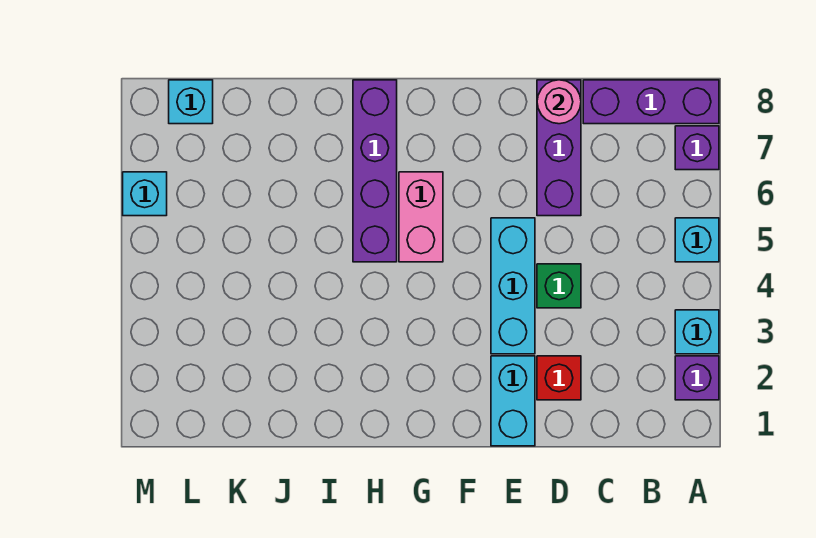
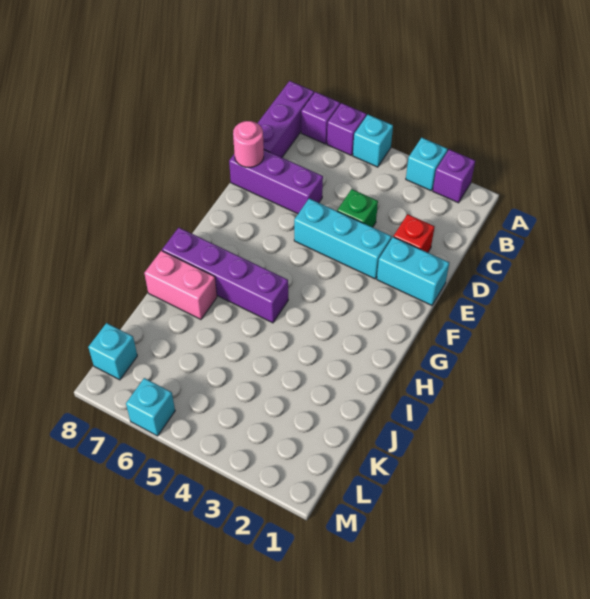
none -> purple brick A6 level 1
pink brick G5:G6 level 1 -> pink brick I7:I8 level 1

